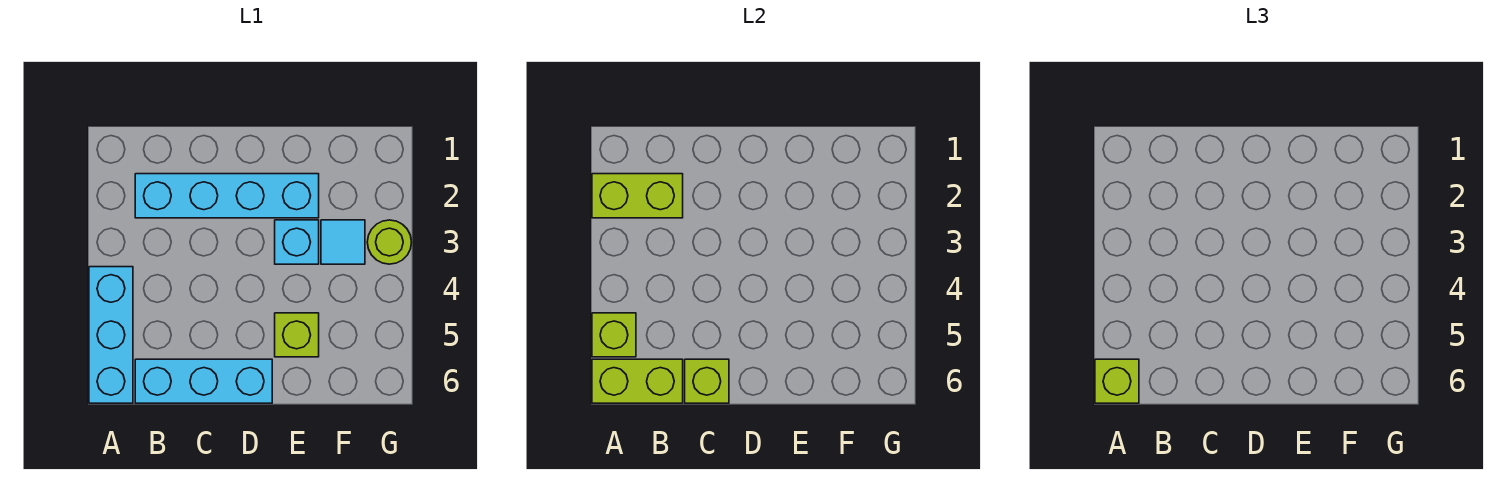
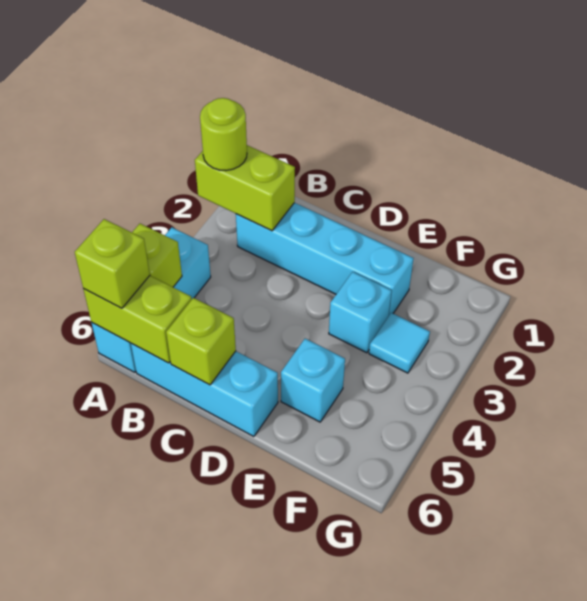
lime brick E5 level 1 -> cyan brick E5 level 1
lime round brick G3 level 1 -> lime round brick A2 level 3

